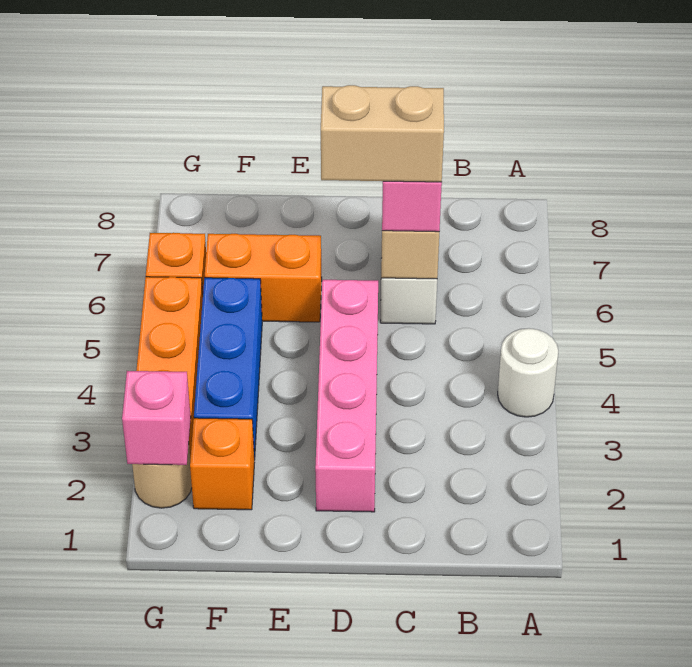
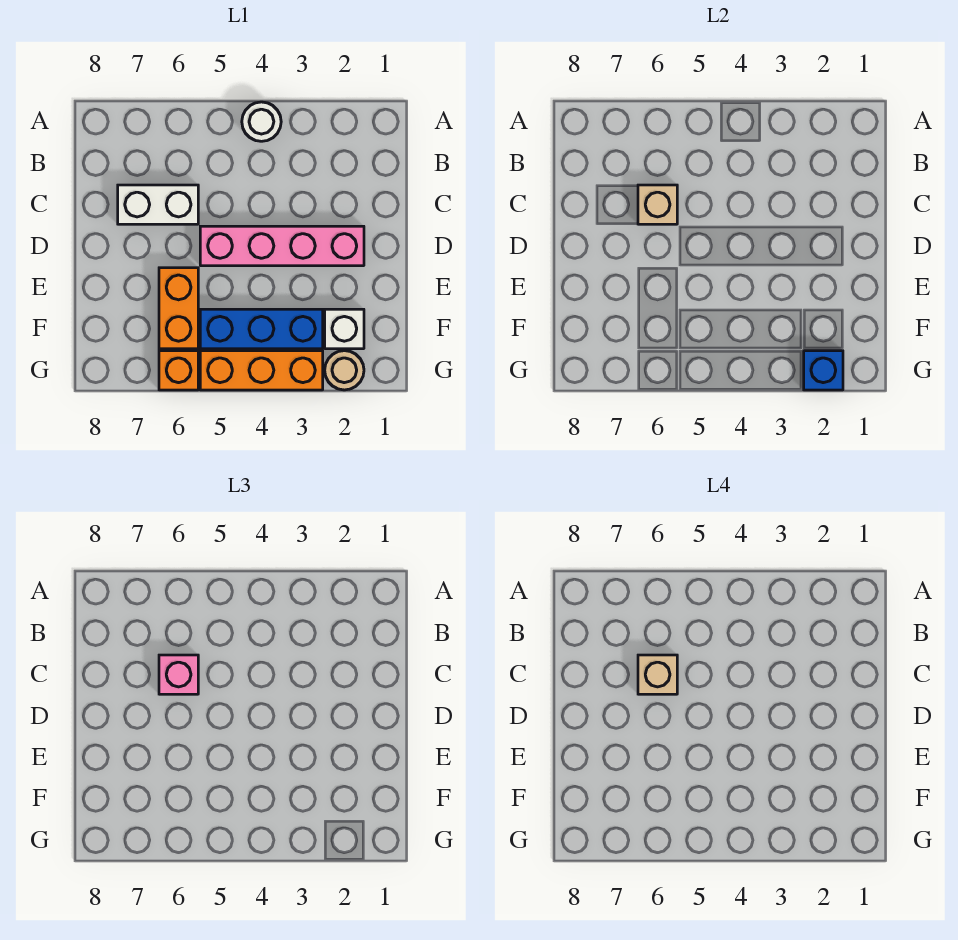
tan brick C6:D6 level 4 -> tan brick C6 level 4
orange brick F2 level 1 -> white brick F2 level 1
pink brick G2 level 2 -> blue brick G2 level 2

